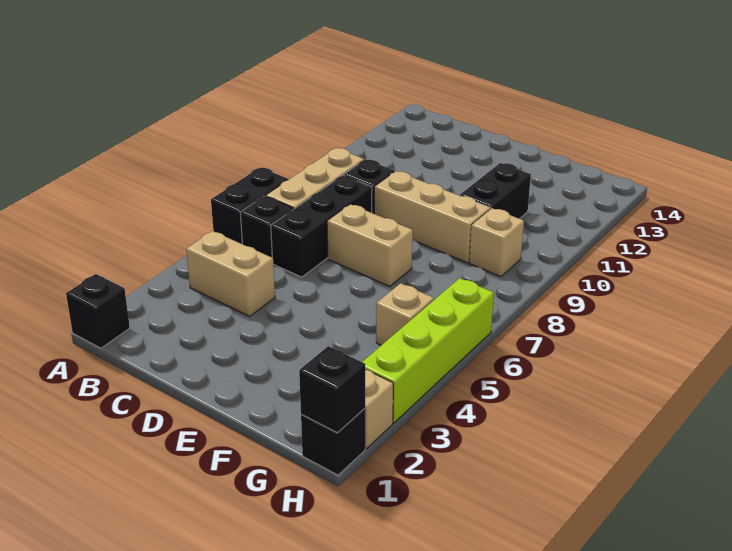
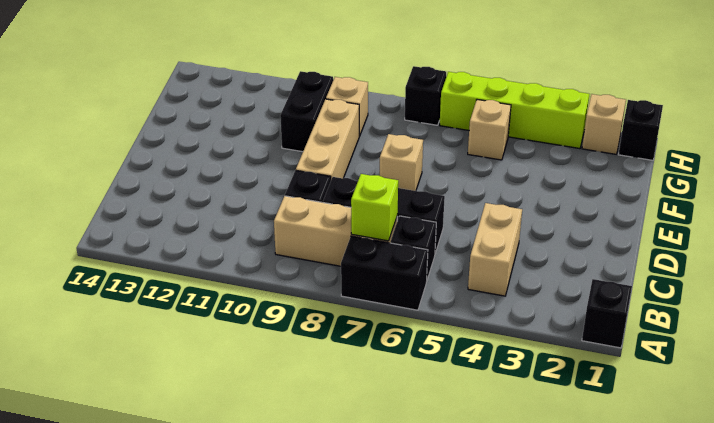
none -> lime brick B7 level 2
tan brick D7:E7 level 1 -> tan brick E7 level 1
black brick F10:F11 level 1 -> black brick F10:G10 level 1
black brick H1 level 2 -> black brick H7 level 1

